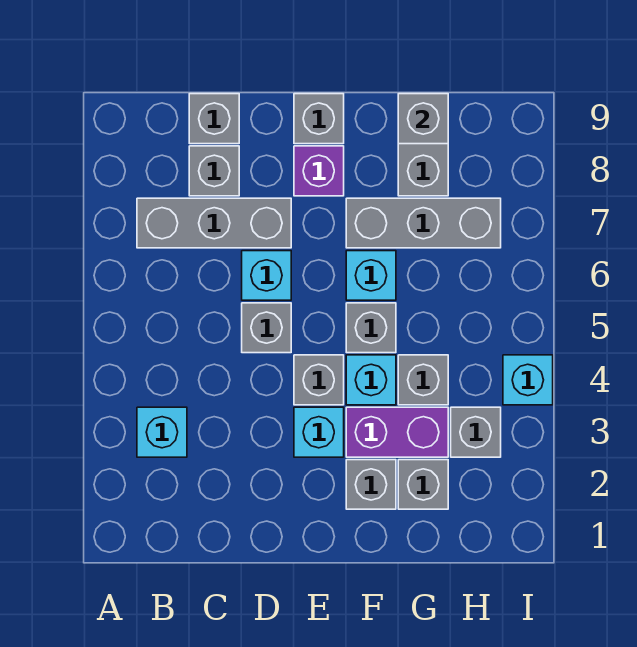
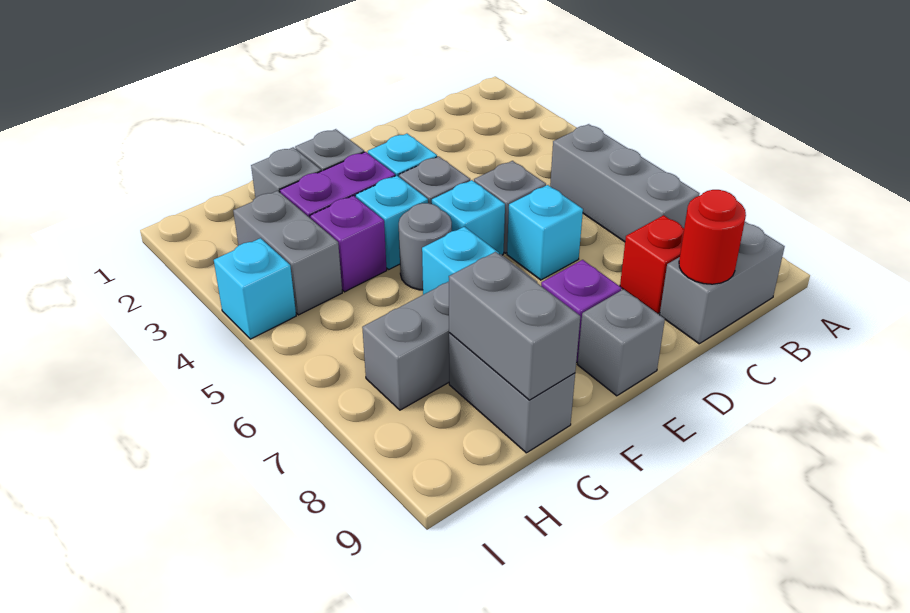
cyan brick B3 level 1 -> cyan brick E5 level 1
grey brick B7:D7 level 1 -> grey brick B5:B7 level 1
grey brick C8 level 1 -> red brick C8 level 1
grey brick C9 level 1 -> grey brick B9:C9 level 1
none -> red round brick C9 level 2
grey brick F5 level 1 -> grey round brick F5 level 1
grey brick G4 level 1 -> purple brick G4 level 1
grey brick G9 level 2 -> grey brick G8:G9 level 2
grey brick H3 level 1 -> grey brick H3:H4 level 1

